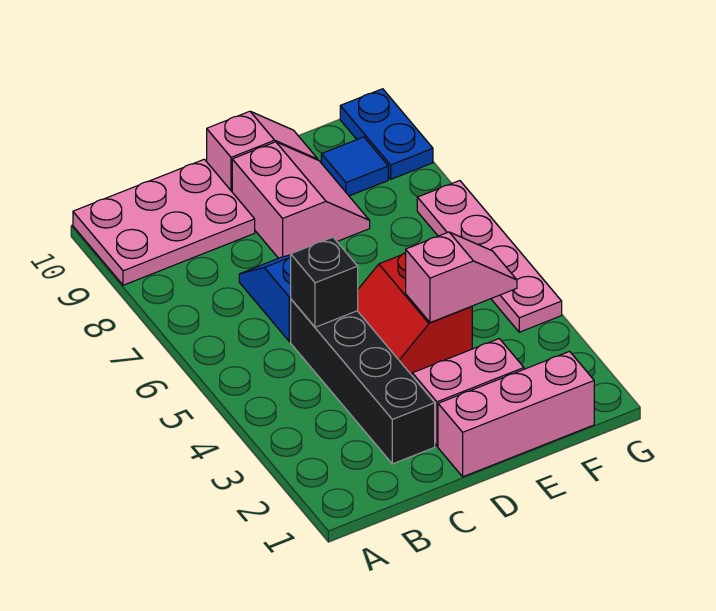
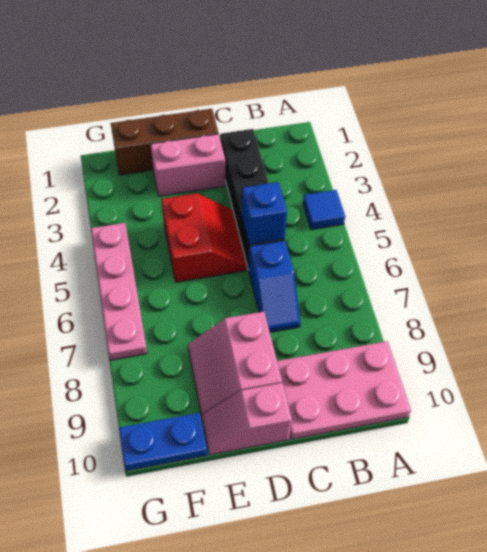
black brick C5 level 2 -> blue brick C5 level 2
pink brick D1:F1 level 1 -> brown brick D1:F1 level 1
pink slope E4:F4 level 2 top E -> none
blue tile F9 level 1 -> blue tile A4 level 1
blue plate G9:G10 level 1 -> blue plate F10:G10 level 1

